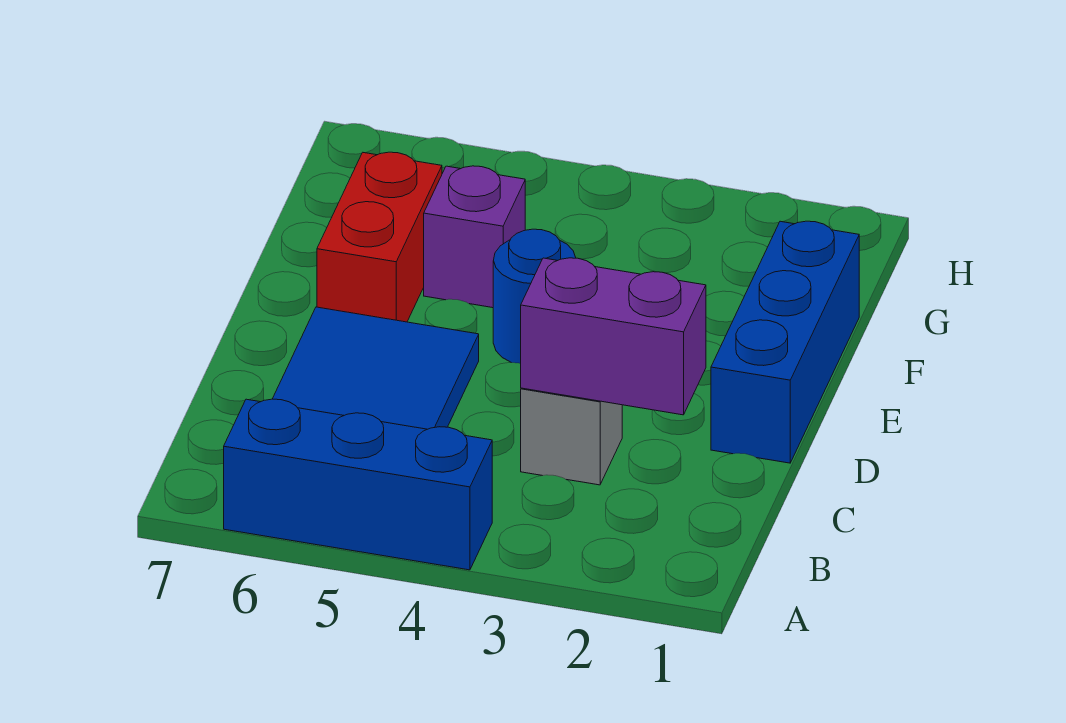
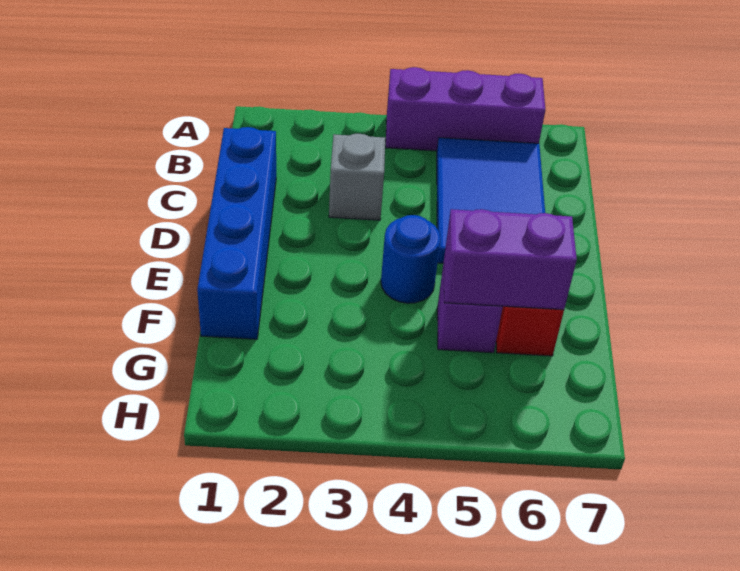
blue brick A4:A6 level 1 -> purple brick A4:A6 level 1
purple brick C2:C3 level 2 -> purple brick F5:F6 level 2
blue brick D1:F1 level 1 -> blue brick C1:F1 level 1

